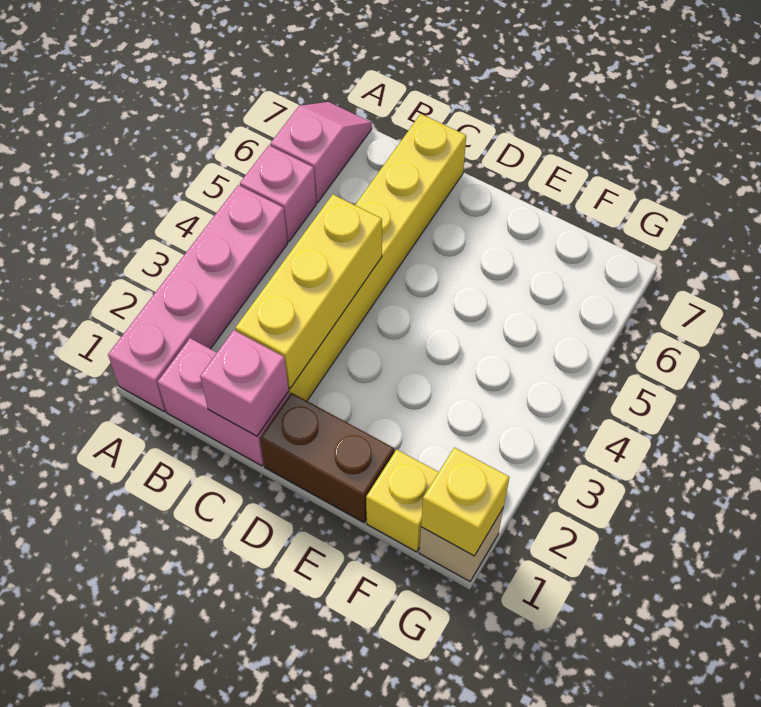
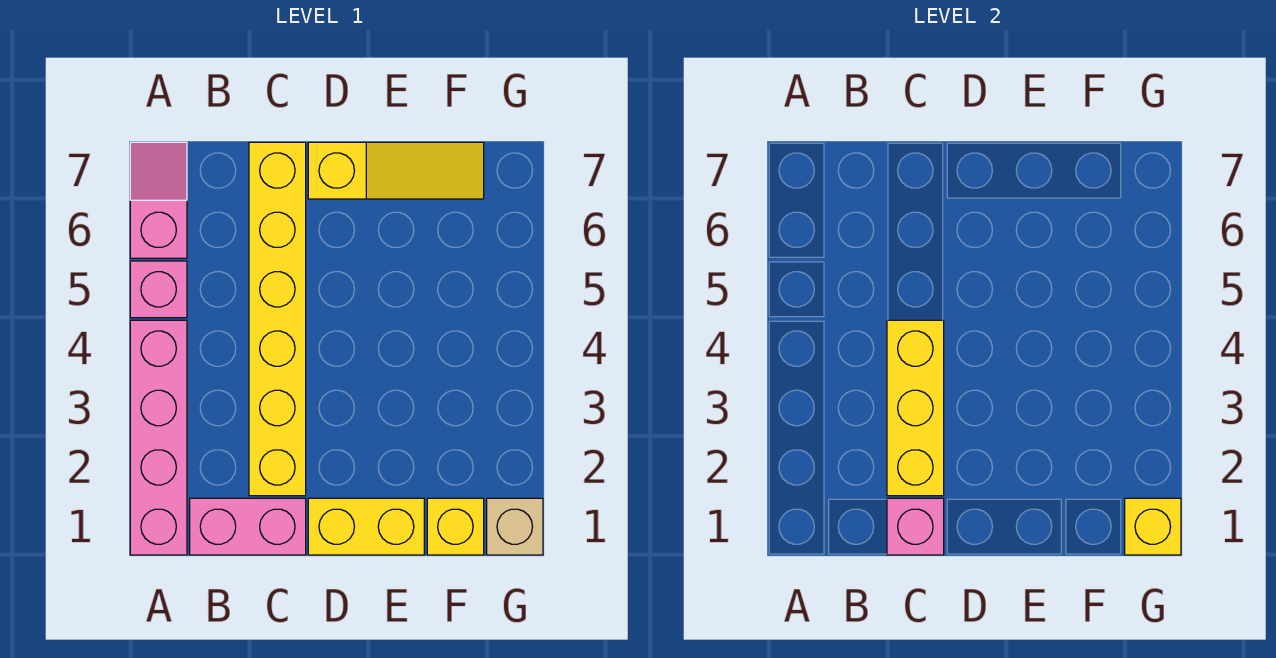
brown brick D1:E1 level 1 -> yellow brick D1:E1 level 1
none -> yellow slope D7:F7 level 1 top D

